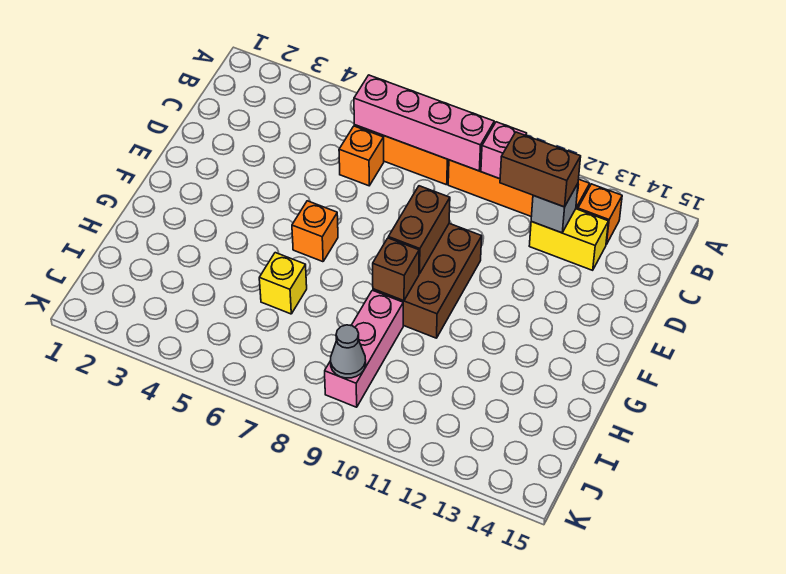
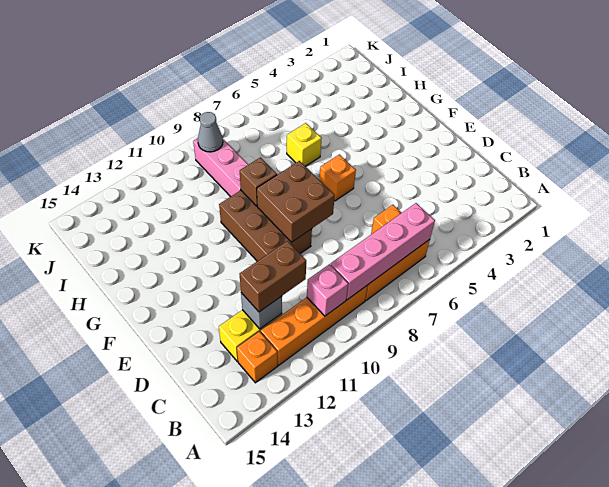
brown brick E9:F9 level 2 -> brown brick E8:F9 level 2

